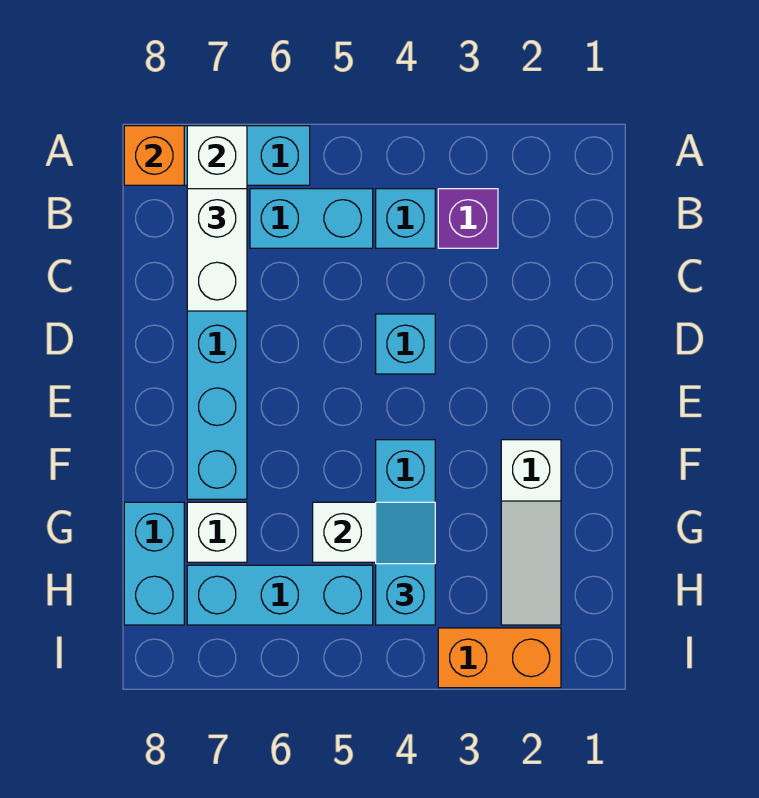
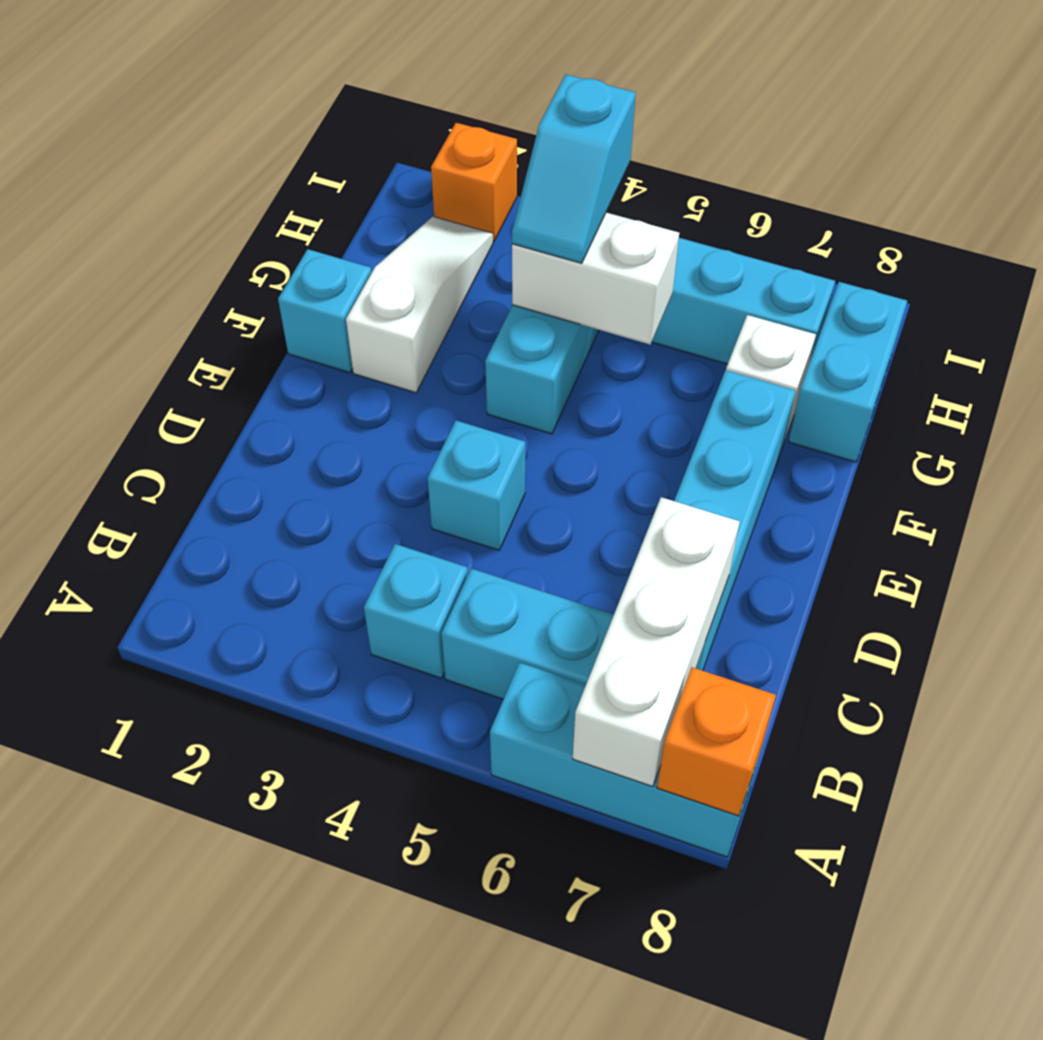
purple brick B3 level 1 -> none
white brick B7:C7 level 3 -> none
none -> cyan brick F1 level 1
orange brick I2:I3 level 1 -> orange brick I2 level 1

